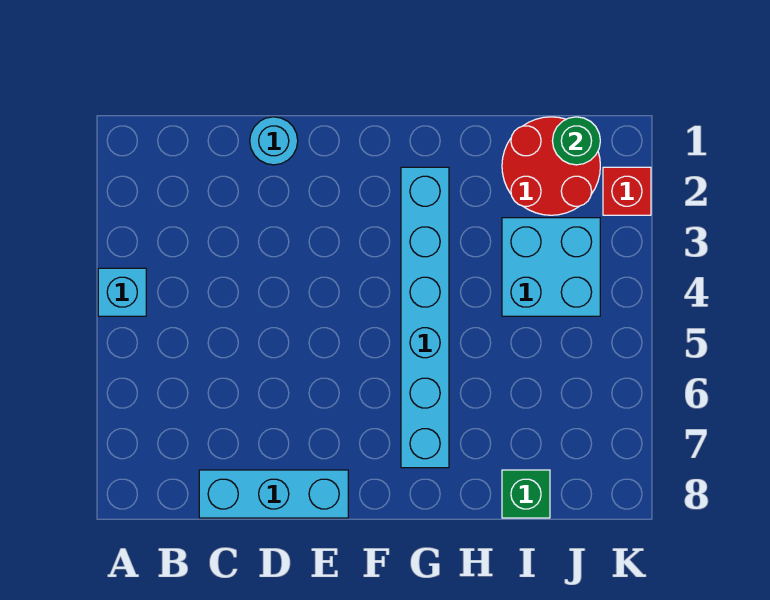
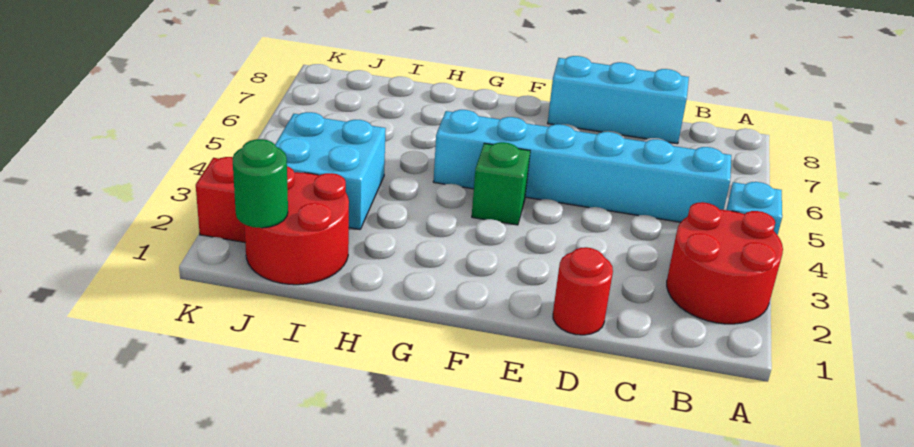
none -> red round brick A2:B3 level 1
cyan round brick D1 level 1 -> red round brick D1 level 1
cyan brick G2:G7 level 1 -> cyan brick B5:G5 level 1
green brick I8 level 1 -> green brick F4 level 1

